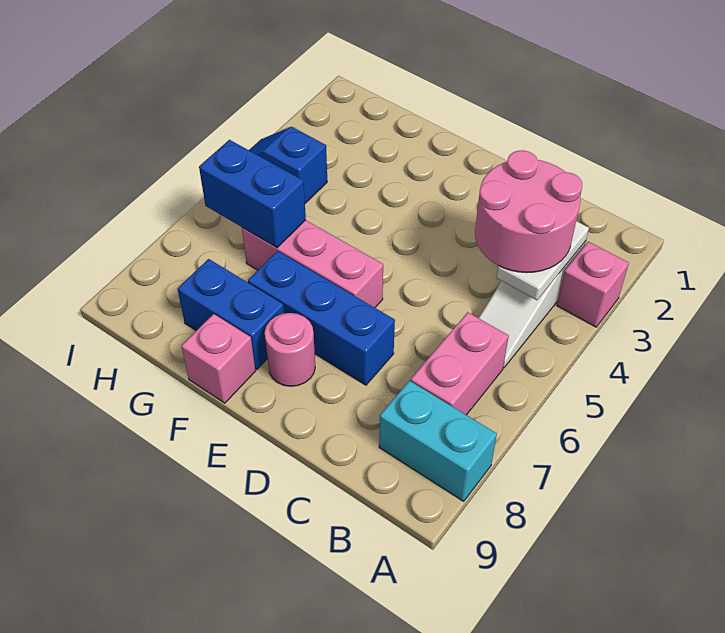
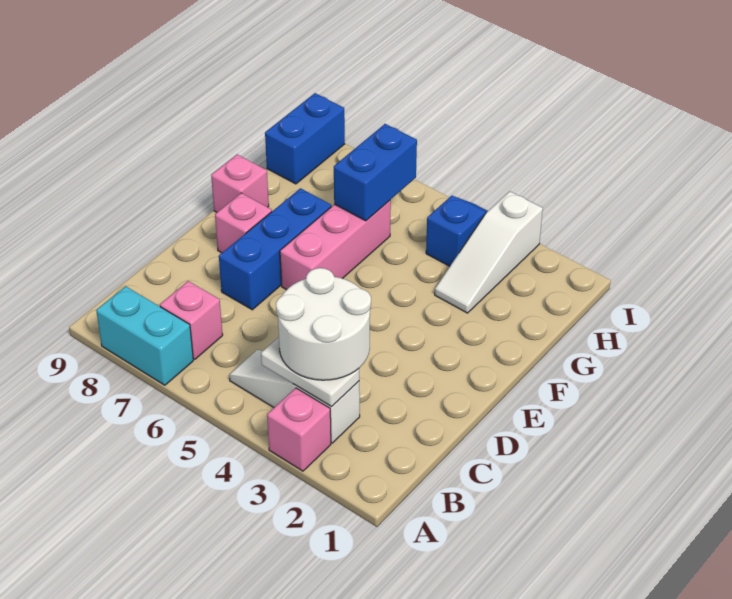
cyan brick A8:B8 level 1 -> cyan brick A7:A8 level 1
pink round brick B3:C4 level 3 -> white round brick B3:C4 level 3
pink brick B6:B7 level 1 -> pink brick B7 level 1
pink round brick E8 level 1 -> pink brick E8 level 1
blue brick F8:G8 level 1 -> blue brick H9:I9 level 1
none -> white slope G3:I3 level 1 top I

